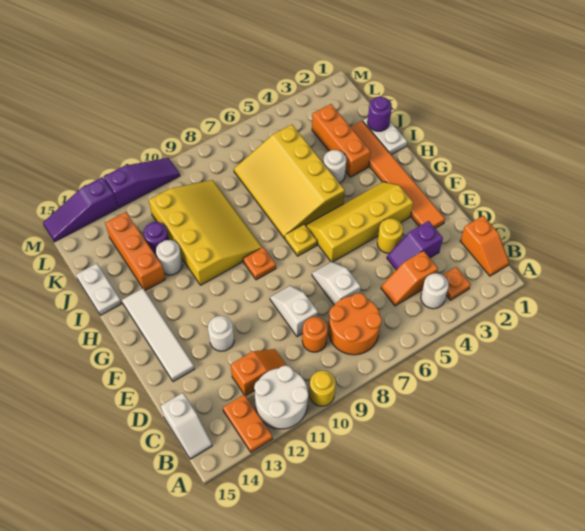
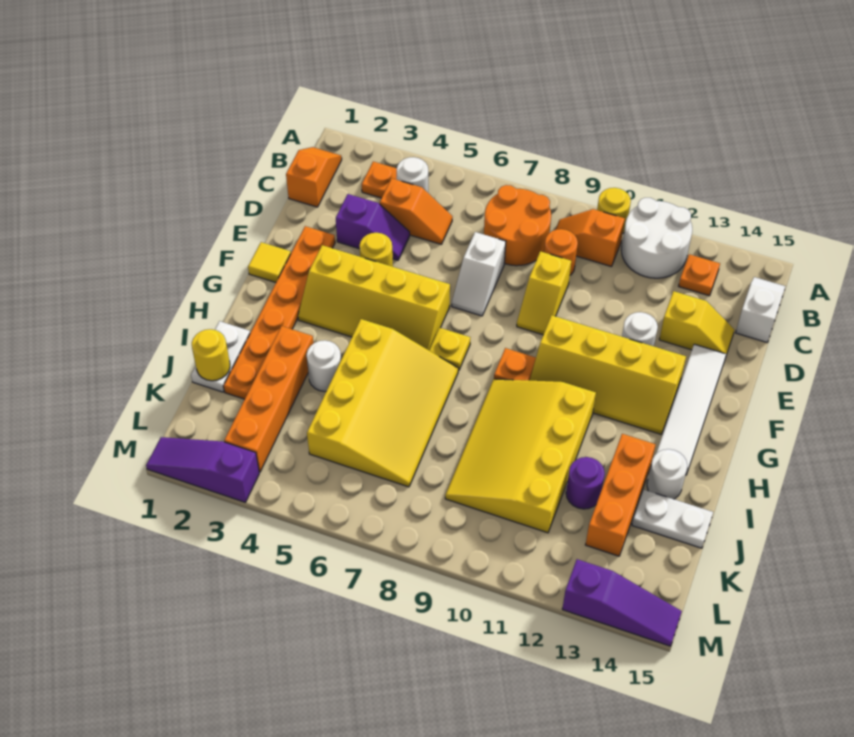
orange plate A13:B13 level 1 -> orange plate B13 level 1
orange slope C11:C12 level 1 top 12 -> orange slope B9:B10 level 1 top 10
white slope D9:E9 level 1 top D -> yellow slope D9:E9 level 1 top D
none -> yellow slope D13:D14 level 1 top 13
orange tile E2:J2 level 1 -> orange plate E2:J2 level 1
none -> yellow tile F1 level 1
none -> yellow slope F10:G13 level 1 top F
orange brick I3:K3 level 1 -> orange brick I3:L3 level 1
white round brick I12 level 1 -> white round brick I14 level 1
white plate I15:J15 level 1 -> white plate J14:J15 level 1
purple round brick J1 level 2 -> yellow round brick J1 level 2
purple slope M10:M12 level 1 top 12 -> purple slope M1:M3 level 1 top 3

